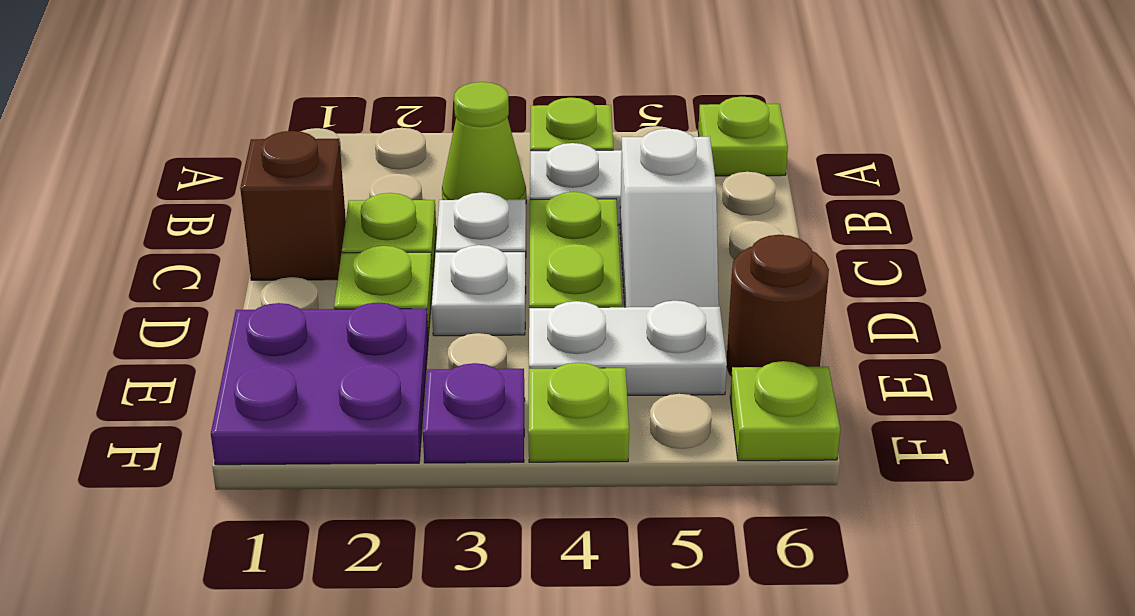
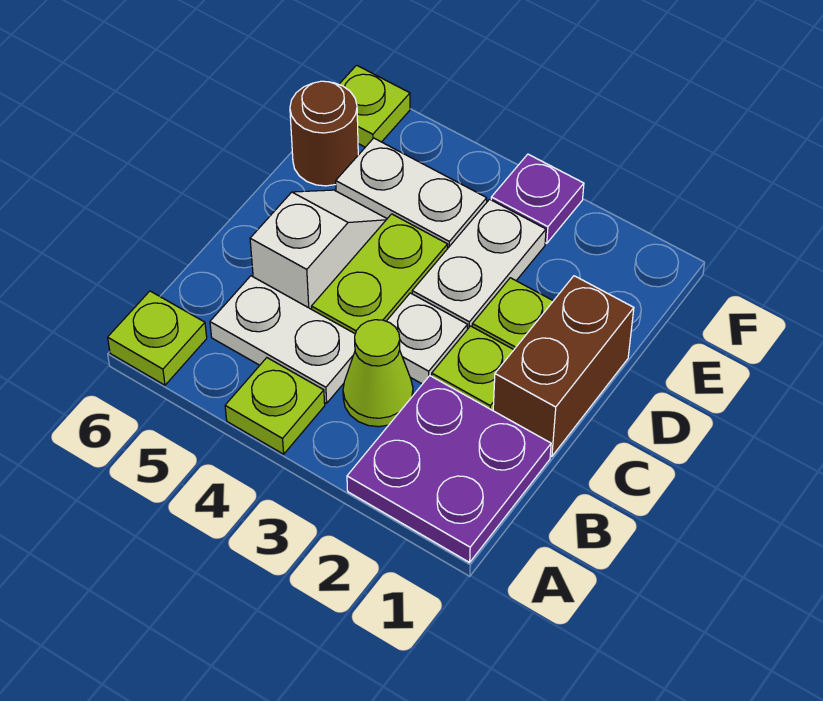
brown brick C1 level 1 -> brown brick C1:D1 level 1
white plate D3 level 1 -> white plate D3:E3 level 1
purple plate E1:F2 level 1 -> purple plate A1:B2 level 1
lime plate F4 level 1 -> none

